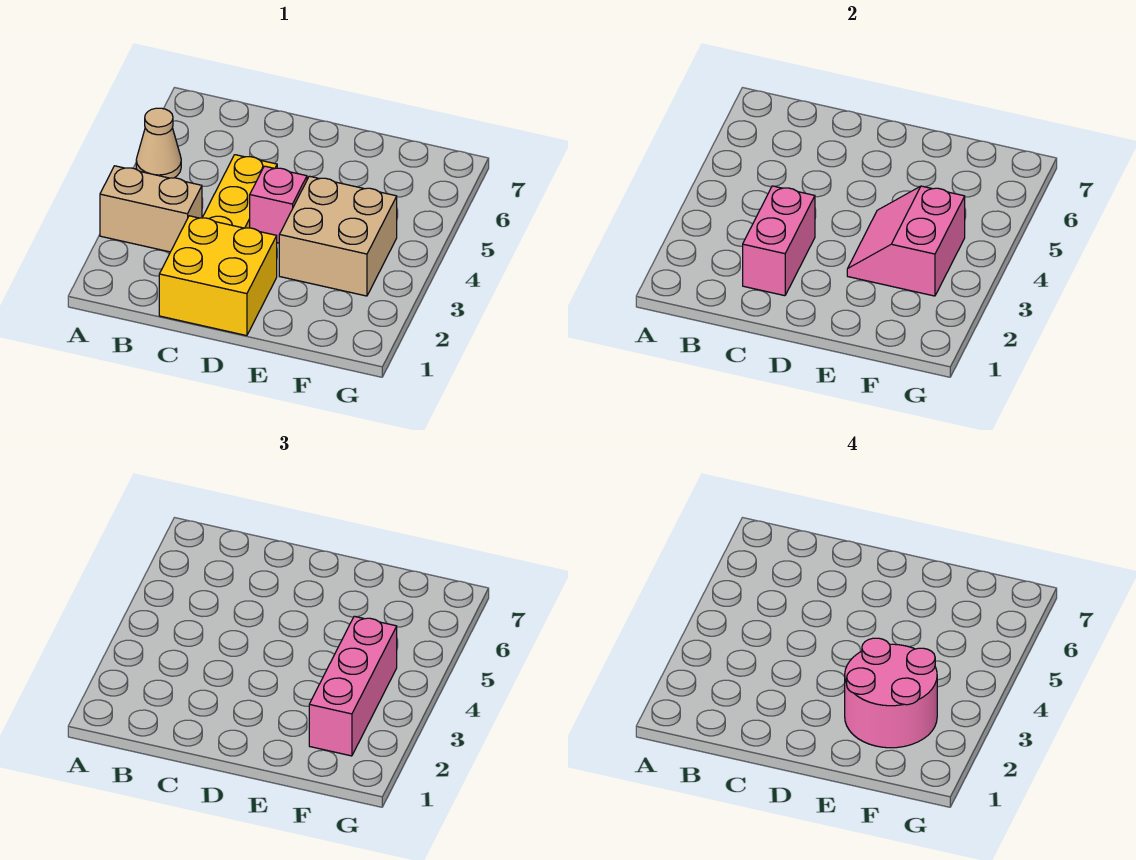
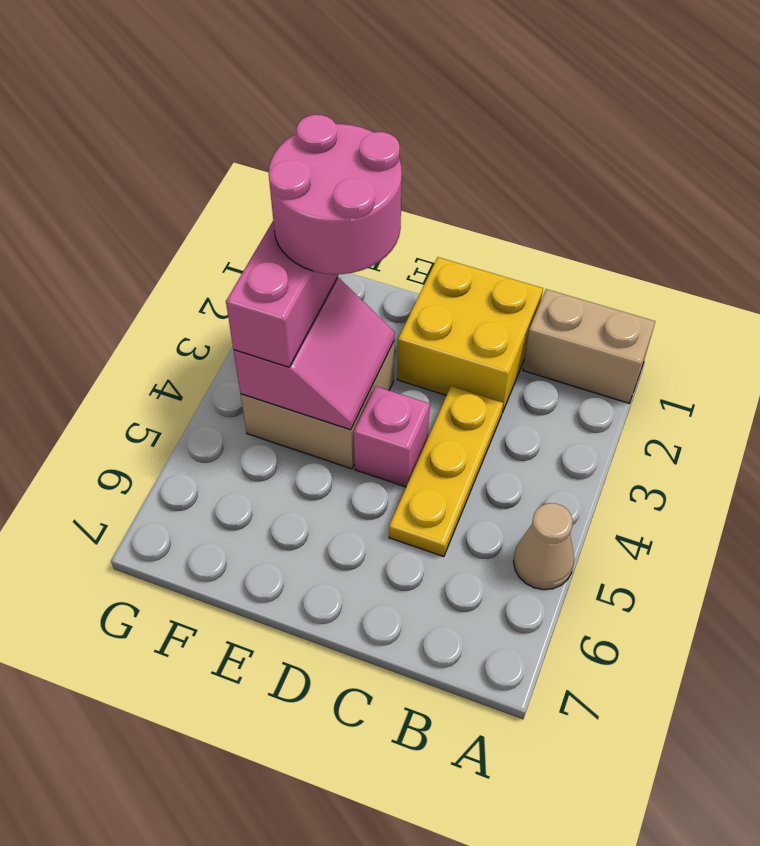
tan brick A3:B3 level 1 -> tan brick A1:B1 level 1
pink brick C2:C3 level 2 -> none

